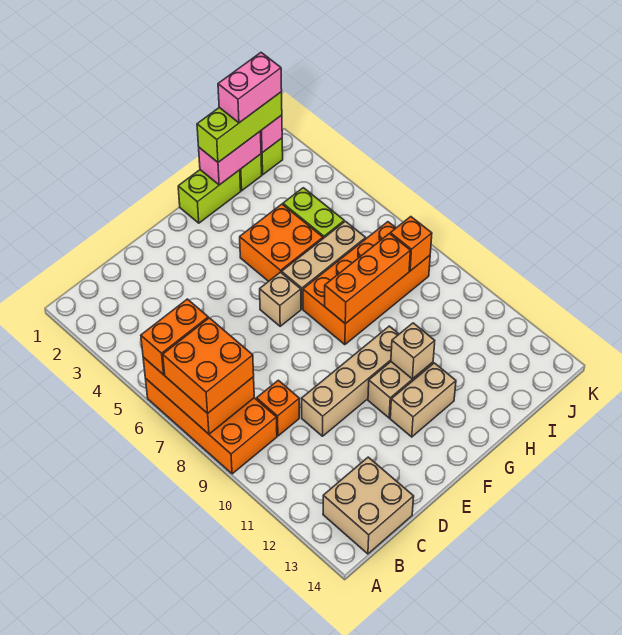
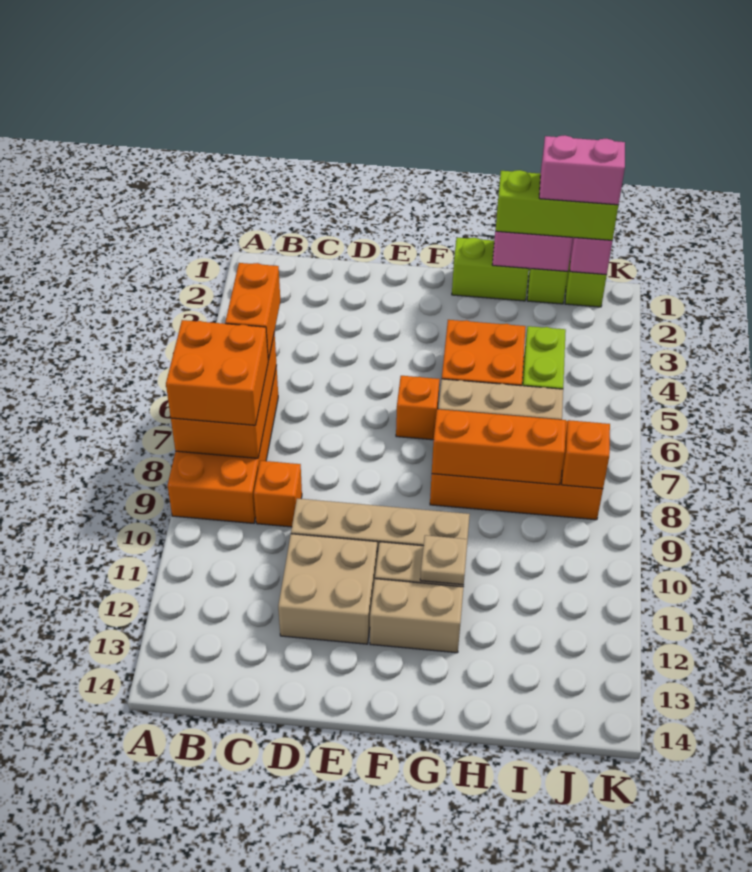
orange brick A6:B6 level 3 -> orange brick B5:B6 level 3
tan brick B13:C14 level 1 -> tan brick D11:E12 level 1
tan brick F6 level 1 -> orange brick F6 level 1
tan brick G11 level 2 -> tan plate G11 level 2

